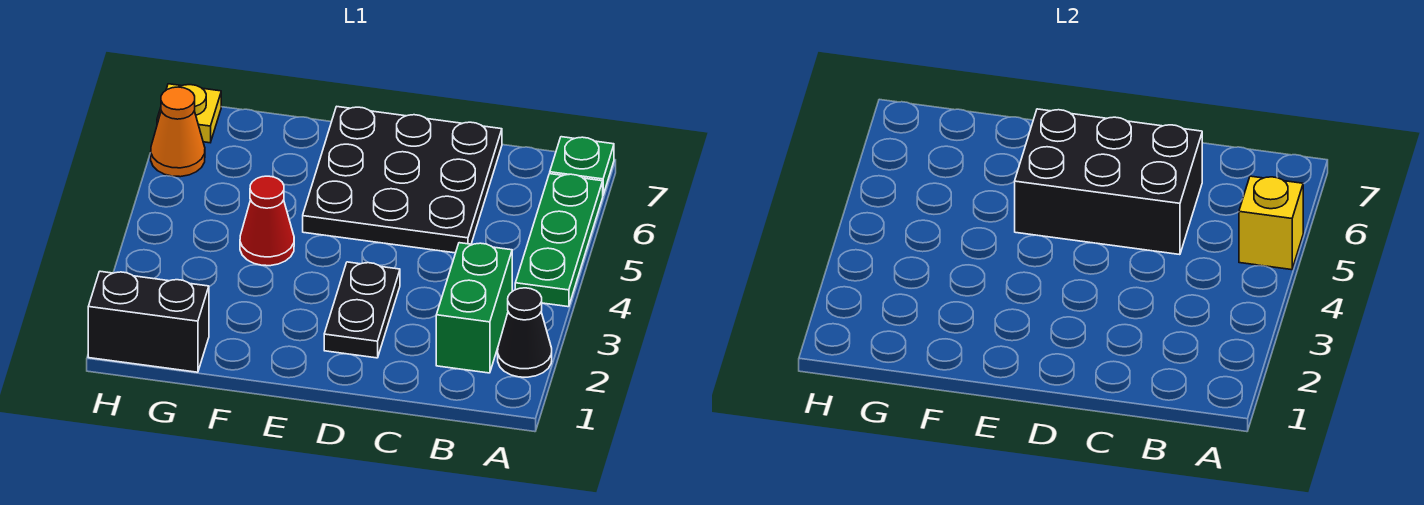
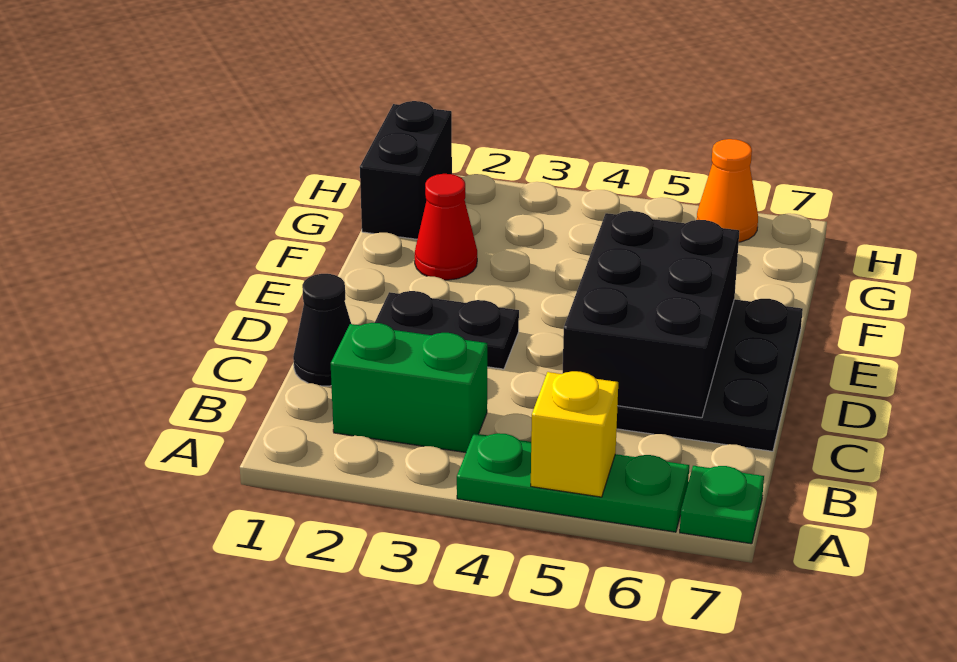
black cone A2 level 1 -> black cone C1 level 1
red cone F4 level 1 -> red cone F2 level 1
yellow plate H7 level 1 -> none

